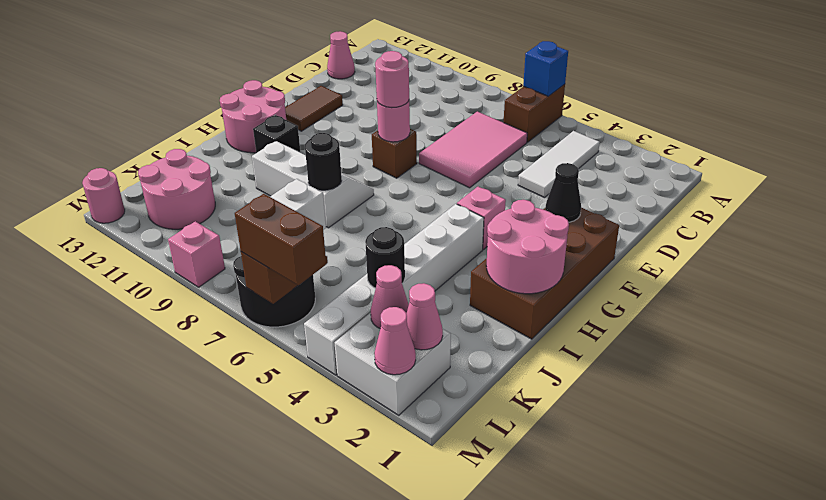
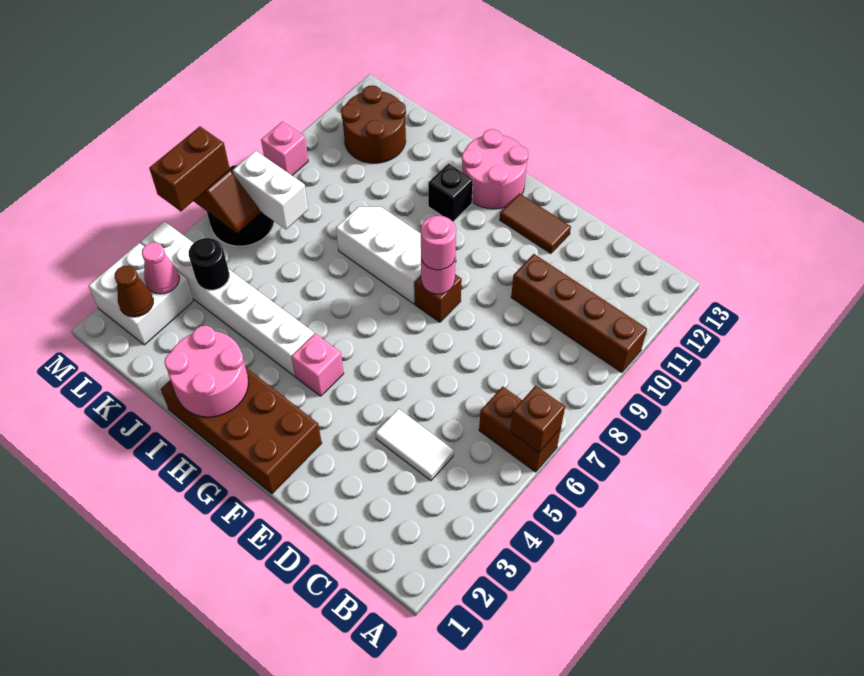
blue brick A6 level 2 -> brown brick A6 level 2
none -> brown brick A10:D10 level 1
white tile B4:D4 level 1 -> white tile C4:D4 level 1
pink tile C6:E7 level 1 -> none
pink cone C13 level 1 -> none
black cone F2 level 2 -> none
white slope H8:I10 level 1 top I -> white slope G8:I9 level 1 top 8
black round brick I8 level 2 -> none
pink round brick K11:L12 level 1 -> brown round brick K11:L12 level 1
pink cone L2 level 2 -> brown cone L2 level 2
pink cone M2 level 2 -> none
pink round brick M13 level 1 -> none

